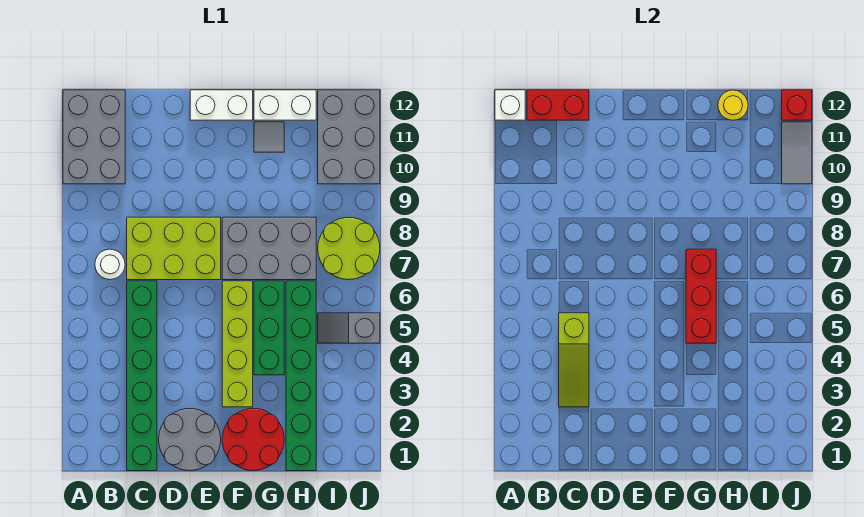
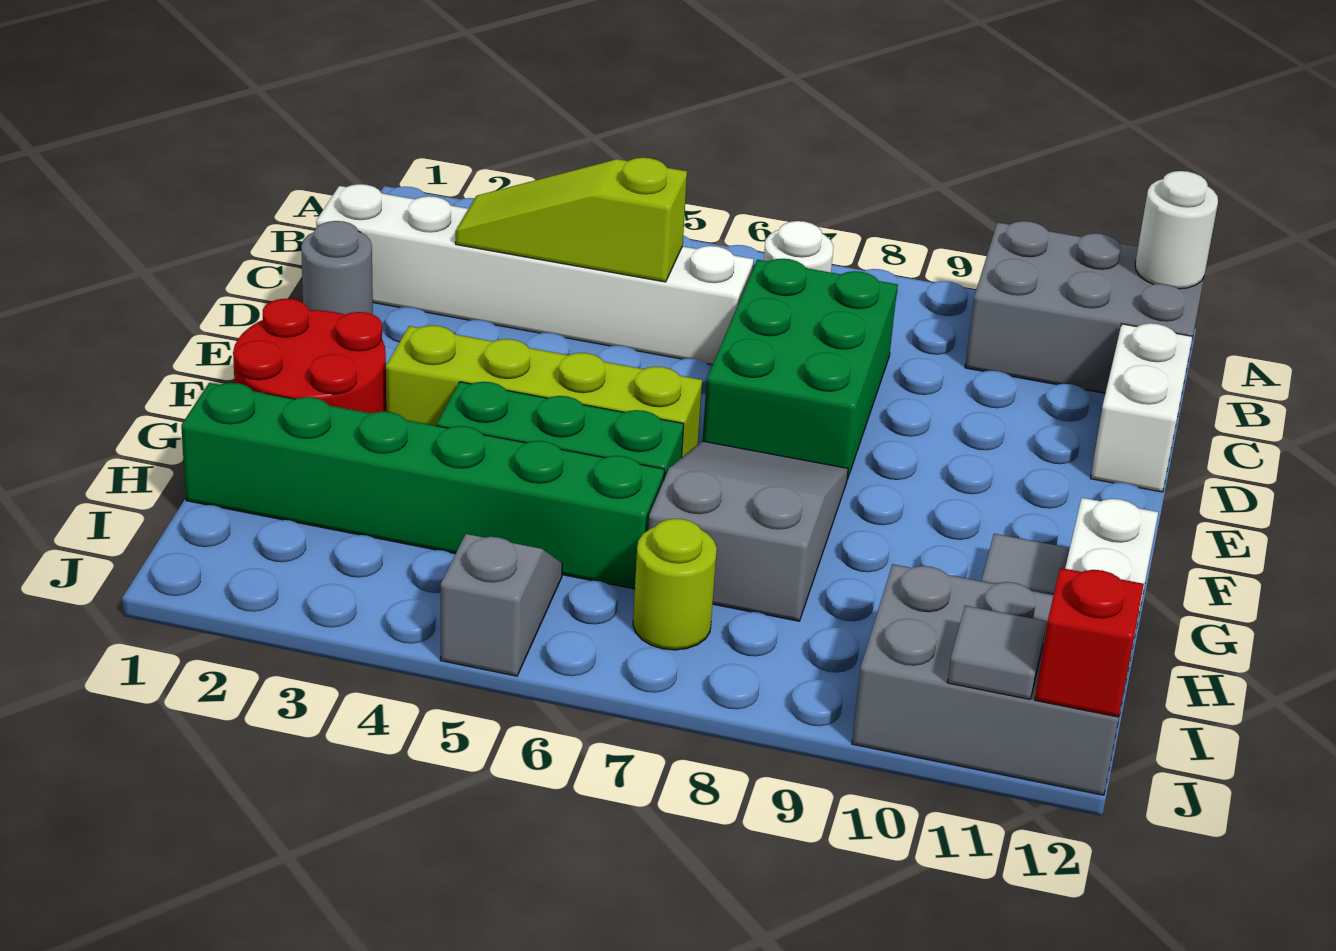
white brick A12 level 2 -> white round brick A12 level 2
red brick B12:C12 level 2 -> none
green brick C1:C6 level 1 -> white brick C1:C6 level 1
lime brick C7:E8 level 1 -> green brick C7:E8 level 1
grey round brick D1:E2 level 1 -> grey round brick D1 level 1
white brick E12:F12 level 1 -> white brick C12:D12 level 1
grey brick F7:H8 level 1 -> grey slope F7:H8 level 1 top H
red brick G5:G7 level 2 -> none
yellow round brick H12 level 2 -> none
lime round brick I7:J8 level 1 -> lime round brick I7 level 1
grey tile J10:J11 level 2 -> grey tile J11 level 2

